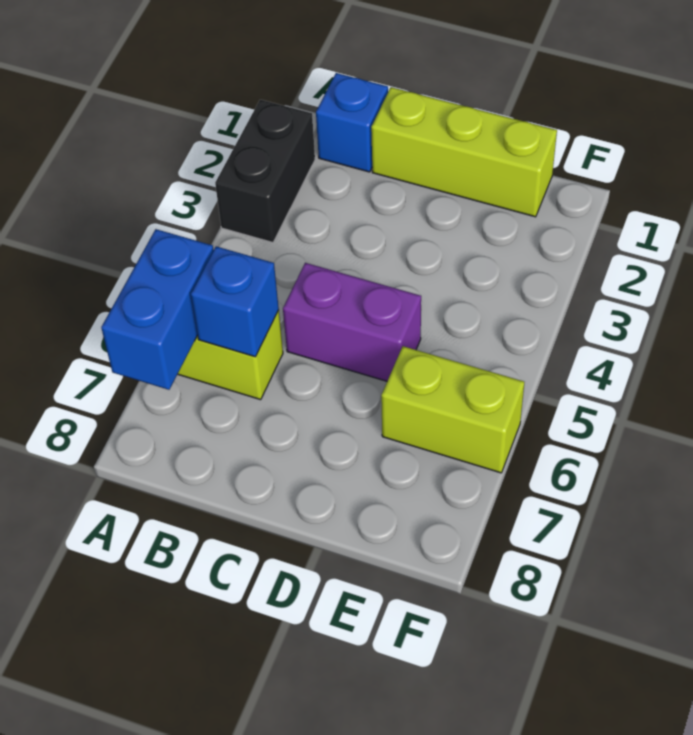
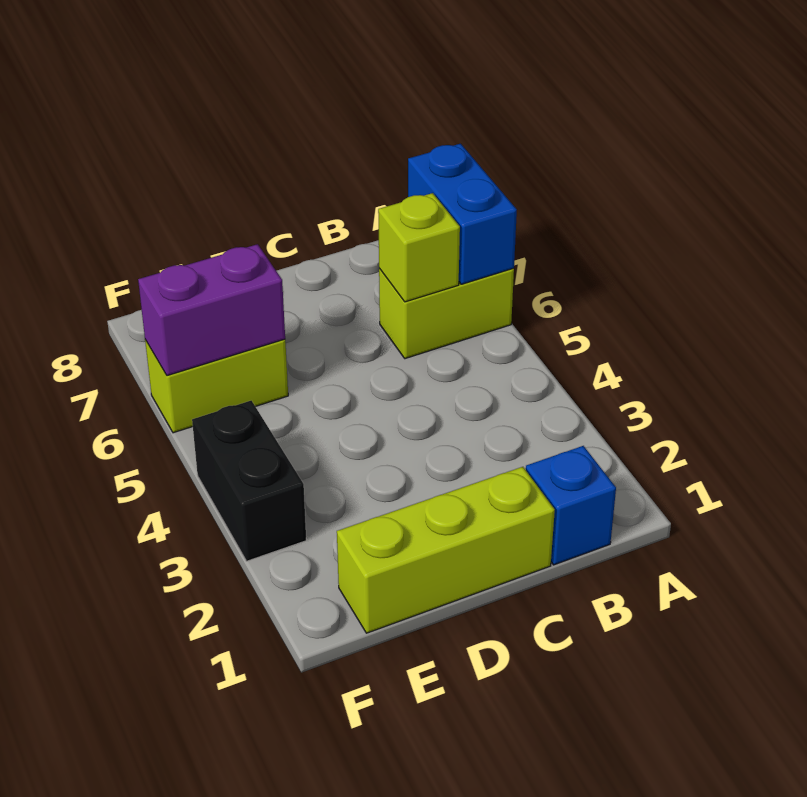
black brick A2:A3 level 1 -> black brick F3:F4 level 1
blue brick B6 level 2 -> lime brick B6 level 2
purple brick C5:D5 level 1 -> purple brick E6:F6 level 2

